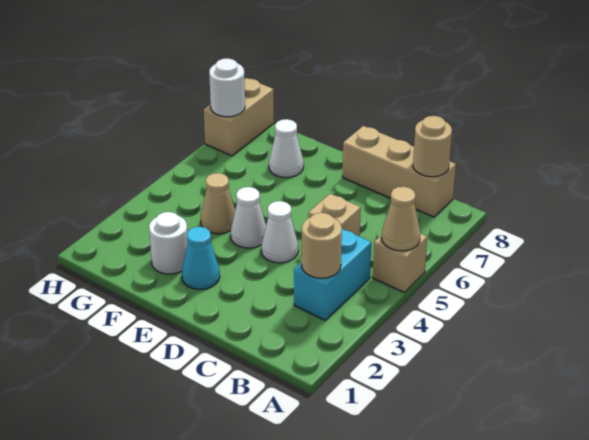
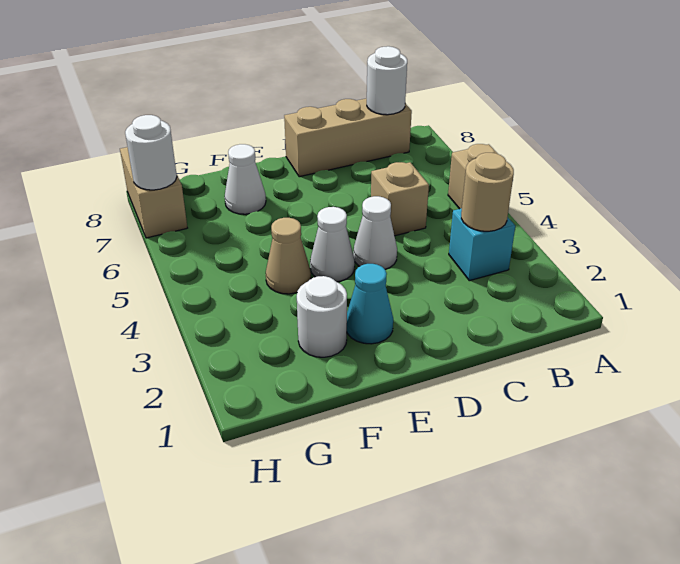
tan cone A5 level 2 -> none
cyan brick B3:B4 level 1 -> cyan brick B3 level 1
tan round brick B8 level 2 -> white round brick B8 level 2

